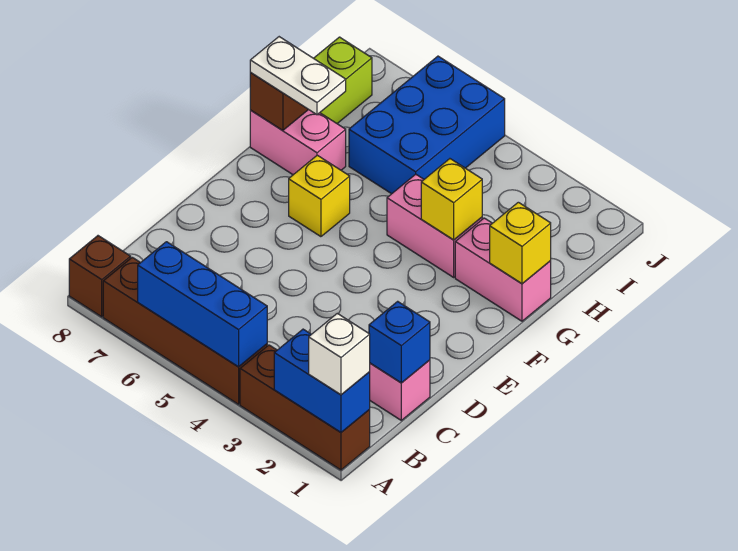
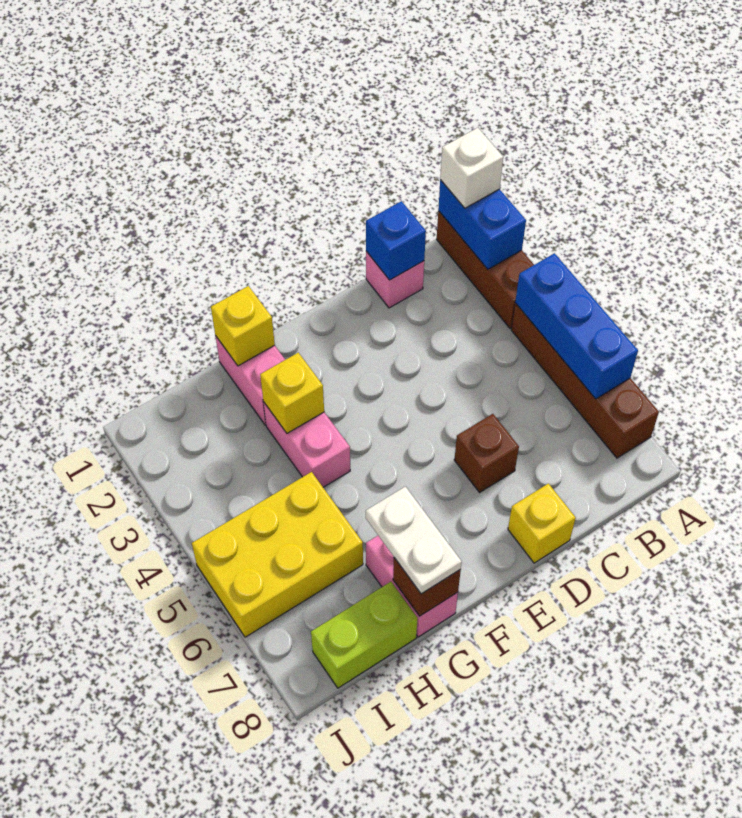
brown brick A8 level 1 -> brown brick D6 level 1
yellow brick F6 level 1 -> yellow brick D8 level 1
blue brick H5:J6 level 1 -> yellow brick H5:J6 level 1

